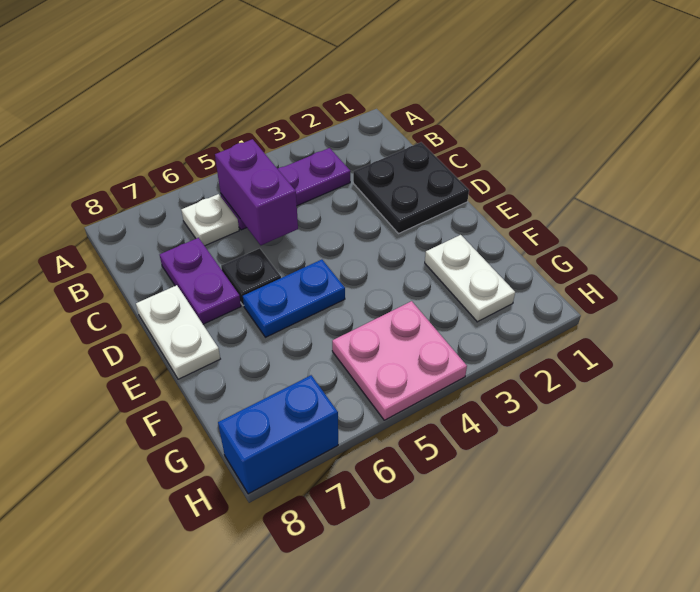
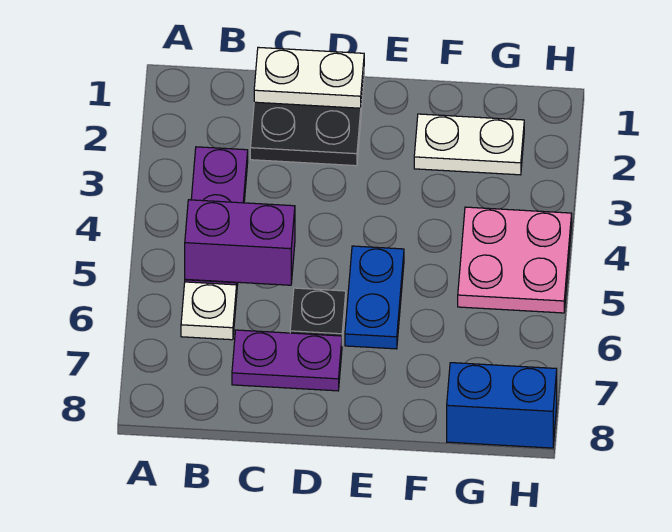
white plate D8:E8 level 1 -> white plate C1:D1 level 2
blue brick H7:H8 level 1 -> blue brick G8:H8 level 1

